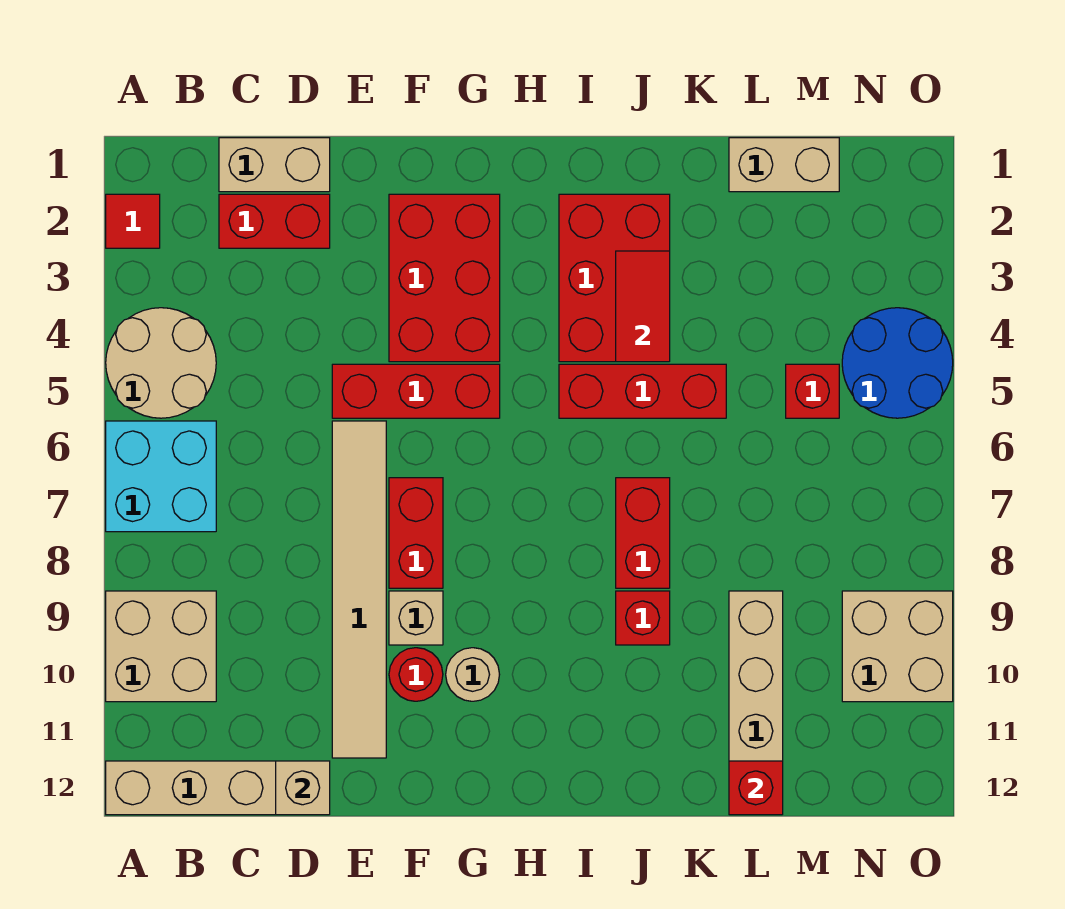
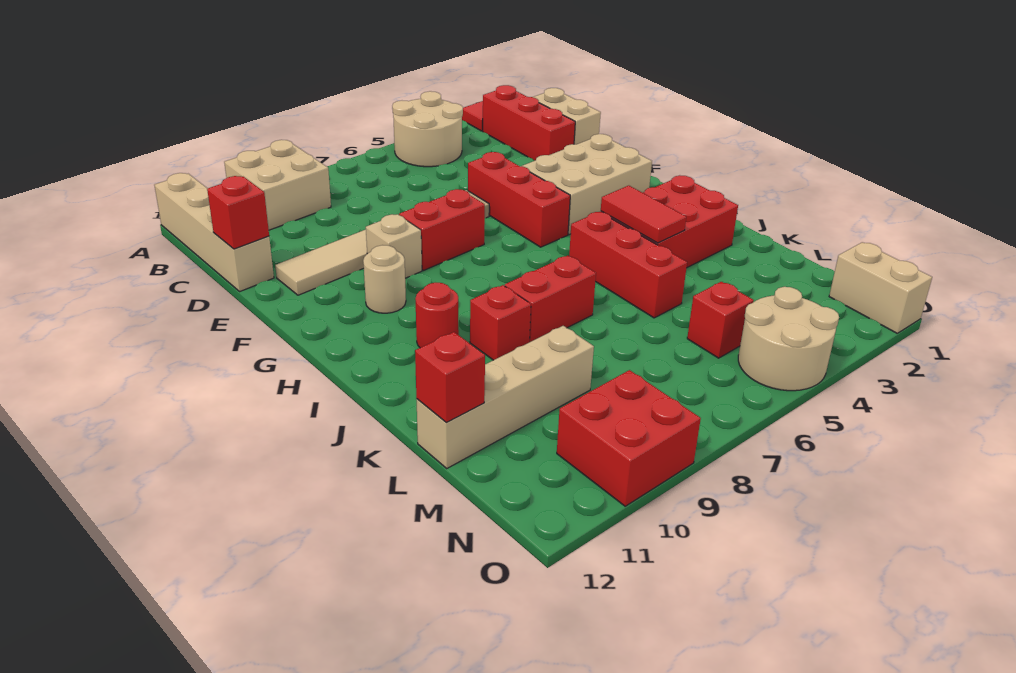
cyan brick A6:B7 level 1 -> none
red brick C2:D2 level 1 -> red brick B2:D2 level 1
tan brick D12 level 2 -> red brick D12 level 2
red brick F2:G4 level 1 -> tan brick F2:G4 level 1
red round brick F10 level 1 -> red round brick I10 level 1
red tile J3:J4 level 2 -> red tile I4:J4 level 2
tan brick L1:M1 level 1 -> tan brick N1:O1 level 1
blue round brick N4:O5 level 1 -> tan round brick N4:O5 level 1
tan brick N9:O10 level 1 -> red brick N9:O10 level 1

